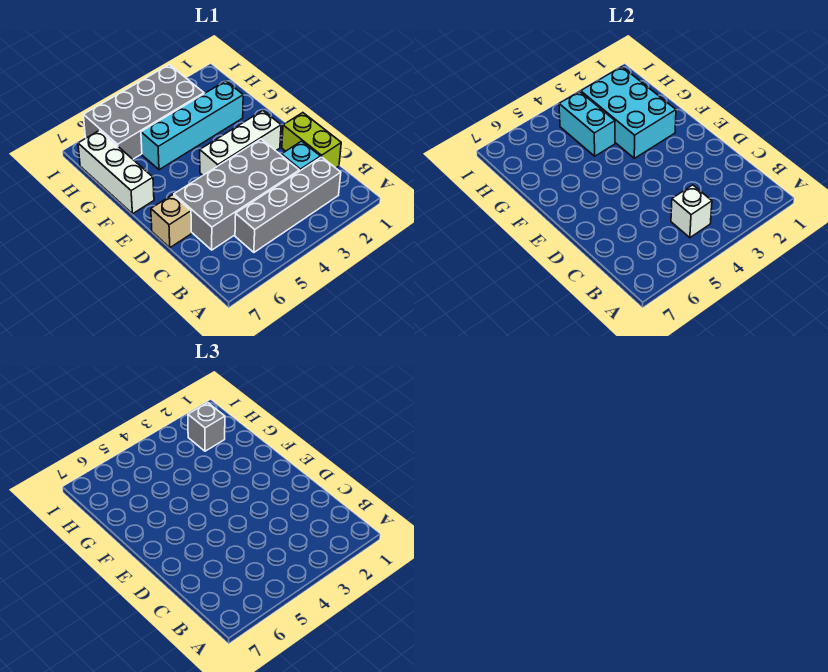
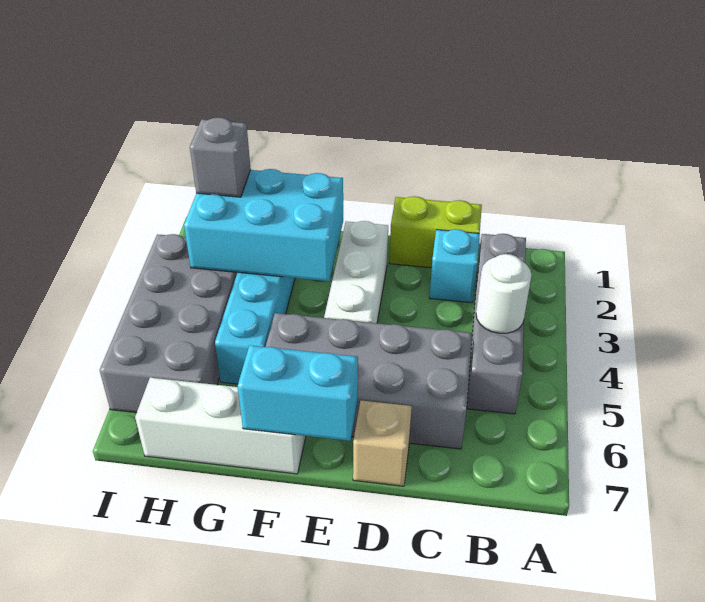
white brick B4 level 2 -> white round brick B4 level 2
grey brick C3:D6 level 1 -> grey brick C5:F6 level 1
cyan brick G4:H4 level 2 -> cyan brick E7:F7 level 2

